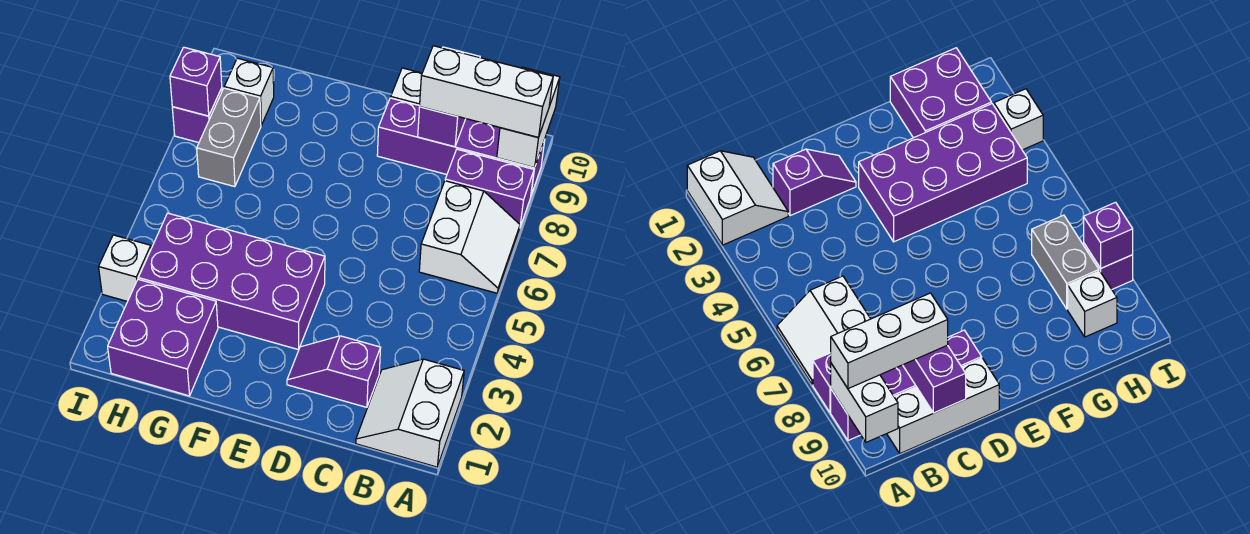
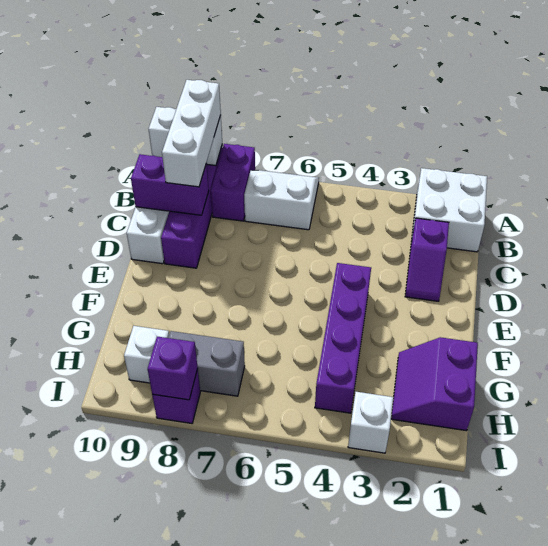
white slope A1:B2 level 1 top A -> white brick A1:B2 level 1
purple brick E3:H4 level 1 -> purple brick E4:H4 level 1
purple brick G1:H2 level 1 -> purple slope G1:H2 level 1 top 1

